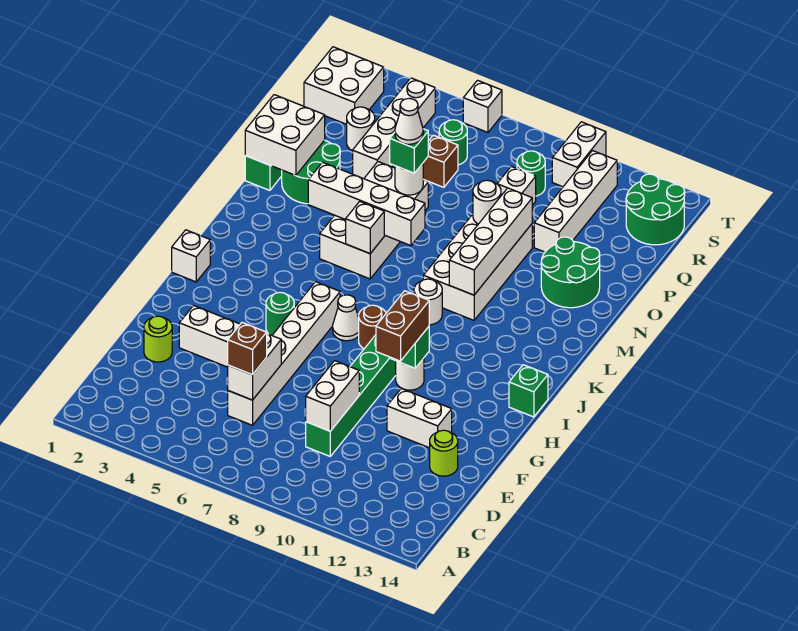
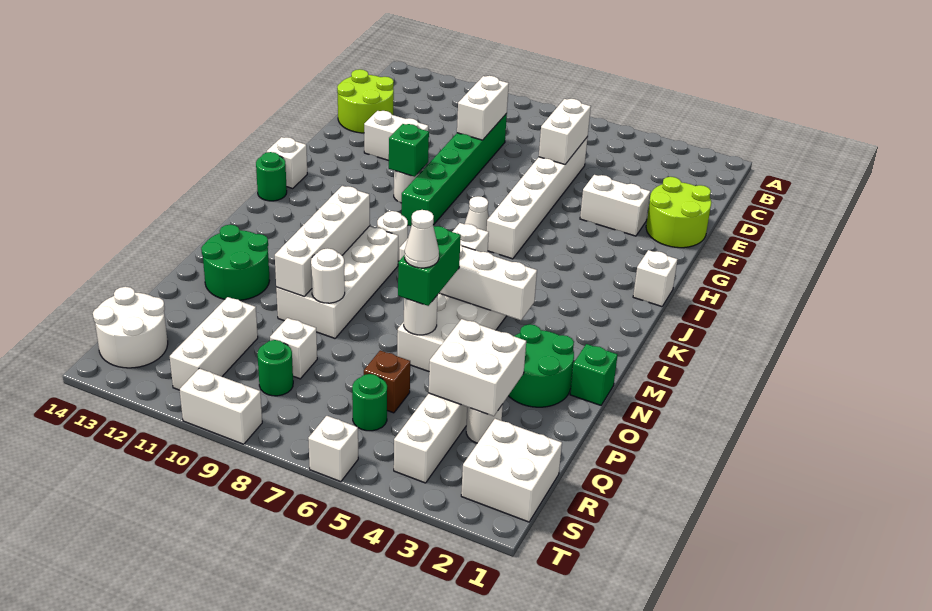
brown brick D6 level 3 -> none
lime round brick E2 level 1 -> lime round brick E1:F2 level 1
lime round brick E13 level 1 -> lime round brick D13:E14 level 1
brown brick G10:H10 level 3 -> none
green round brick H5 level 1 -> green round brick J14 level 1
brown round brick I8 level 1 -> none
green brick I14 level 1 -> white brick I14 level 1
white brick N1:O2 level 2 -> white brick P3:Q4 level 2
green brick O6 level 3 -> green brick N6:O6 level 3
white brick P11:S11 level 1 -> white brick Q11:S11 level 1
green round brick R13:S14 level 1 -> white round brick R13:S14 level 1
white brick S10:T10 level 1 -> white brick T9:T10 level 1

